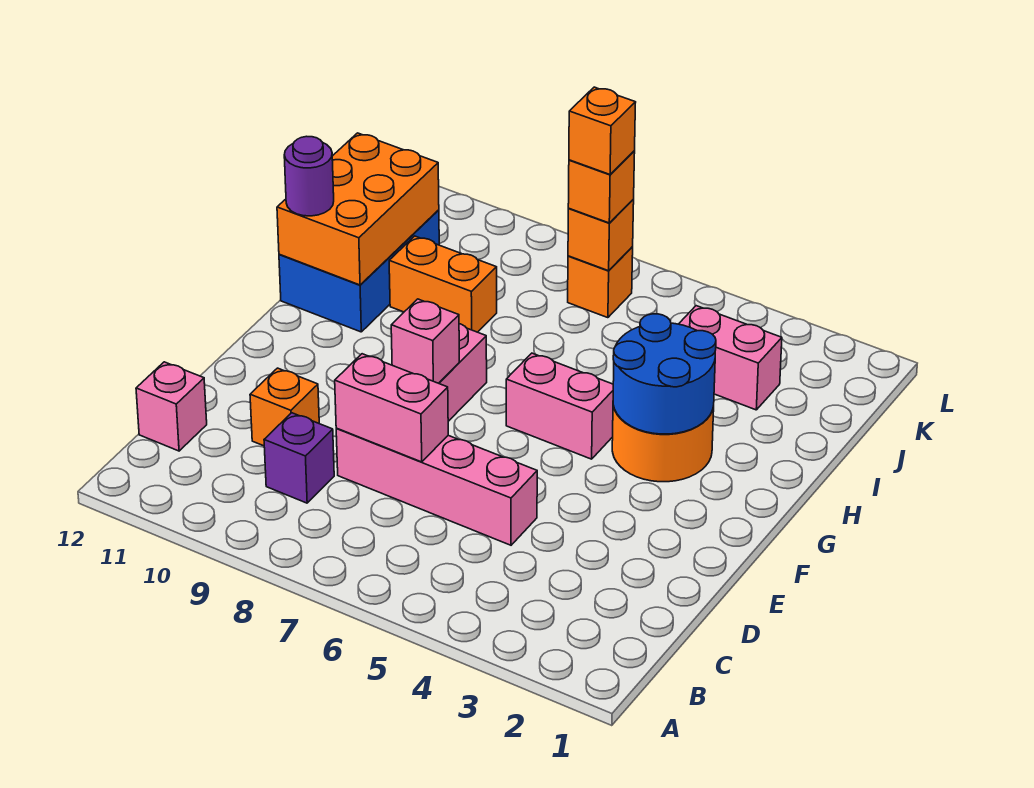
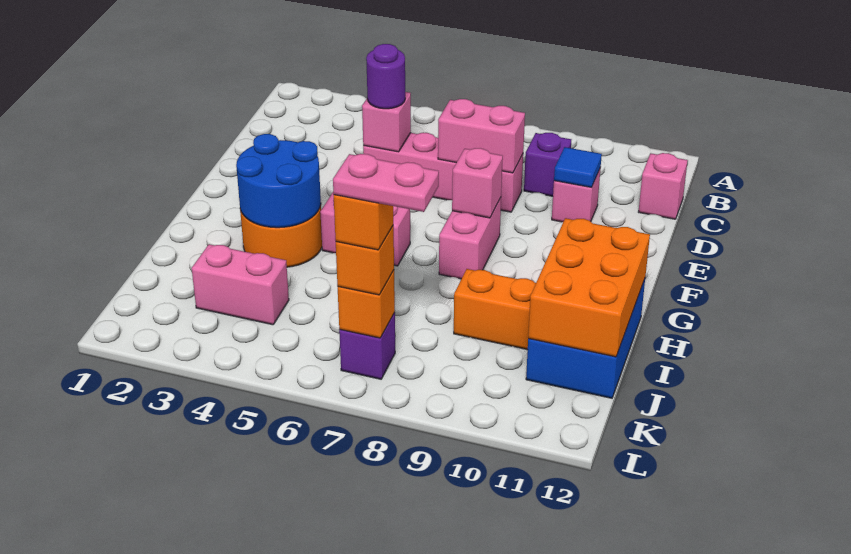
none -> pink brick D5 level 2
orange brick D10 level 1 -> pink brick D10 level 1
none -> blue tile D10 level 2
purple round brick H12 level 3 -> purple round brick D5 level 3
orange brick K7 level 1 -> purple brick K7 level 1
none -> pink plate K7:K8 level 5

